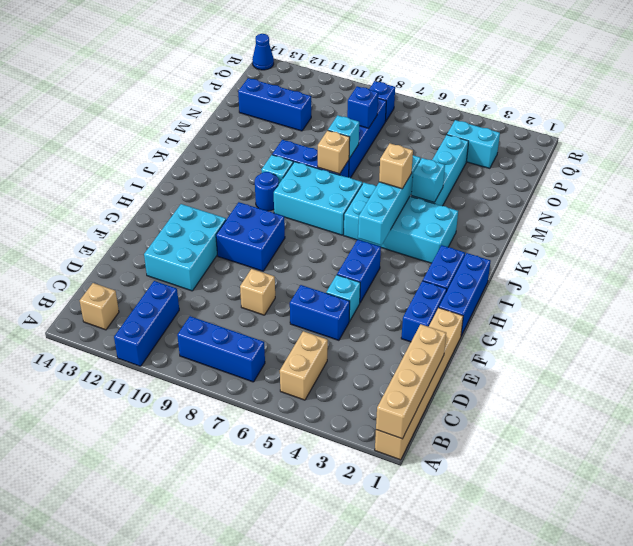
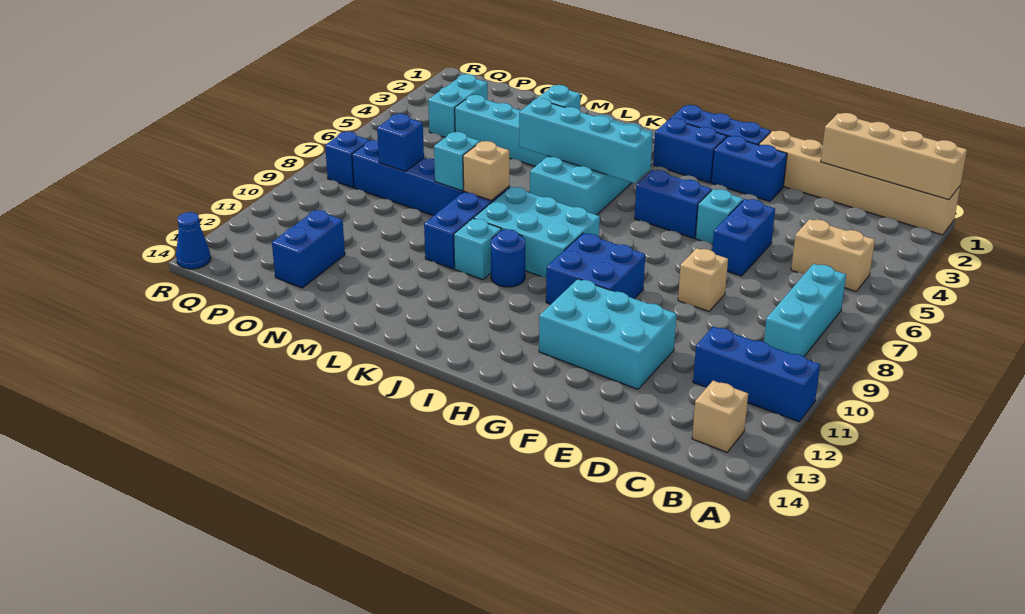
blue brick B7:B9 level 1 -> cyan brick B7:B9 level 1
cyan brick J7:K9 level 1 -> cyan brick I8:K9 level 1
tan brick K5 level 3 -> none
blue brick O11:O13 level 1 -> blue brick O12:O13 level 1

